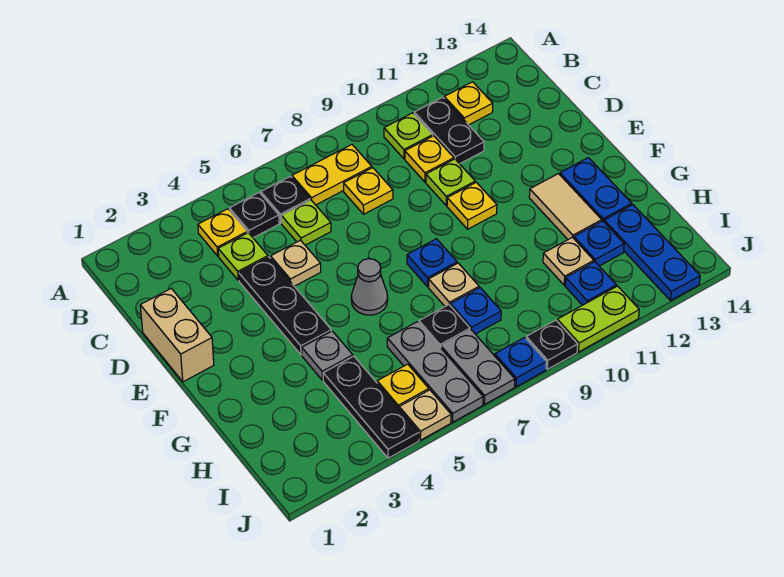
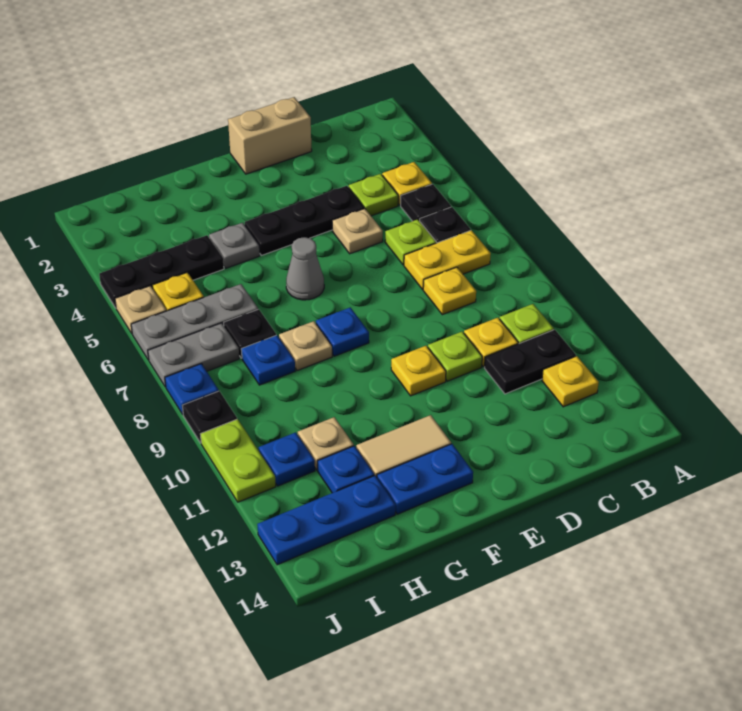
yellow plate B7:B8 level 1 -> yellow plate B7:C7 level 1

